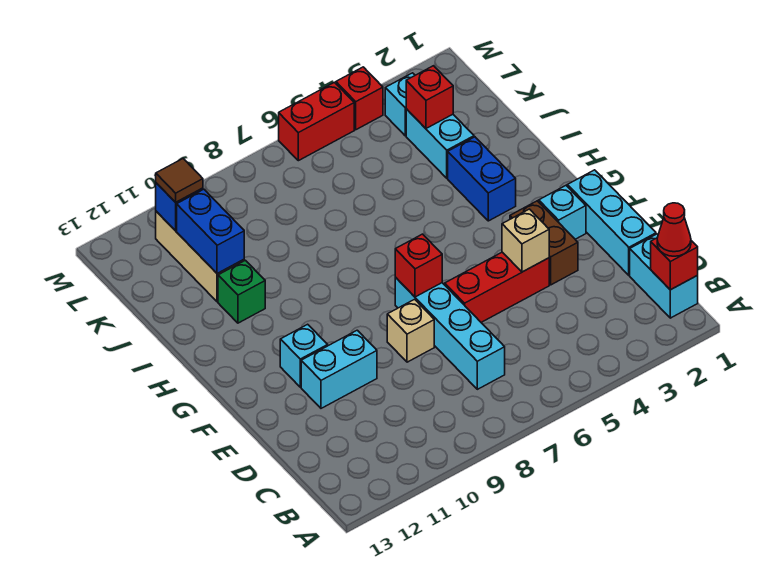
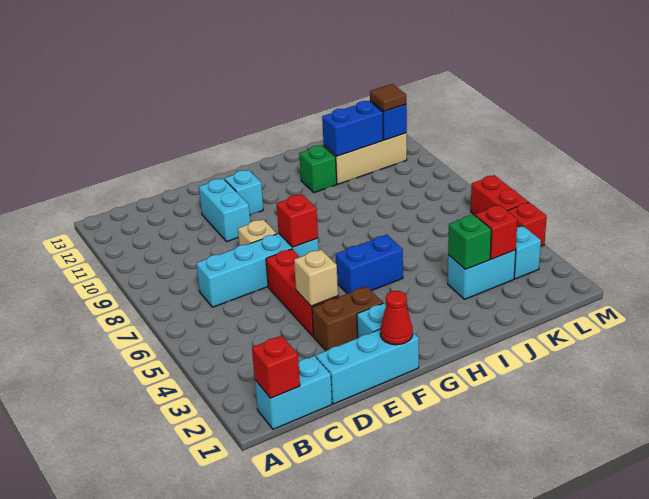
red cone B1 level 3 -> red cone F1 level 2
blue brick H3:I3 level 1 -> blue brick G5:H5 level 1
none -> green brick J3 level 2

